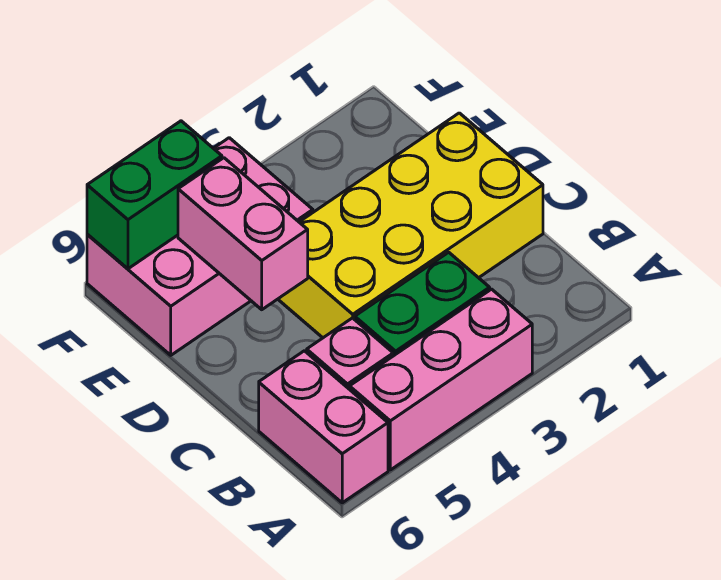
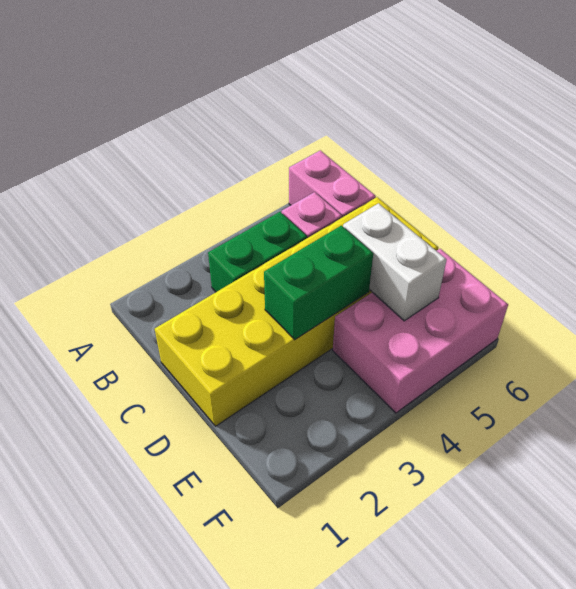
pink brick A3:A5 level 1 -> none
yellow brick C1:D4 level 1 -> yellow brick C1:D6 level 1
pink brick D5:E5 level 2 -> white brick D5:E5 level 2
green brick F5:F6 level 2 -> green brick D3:D4 level 2

